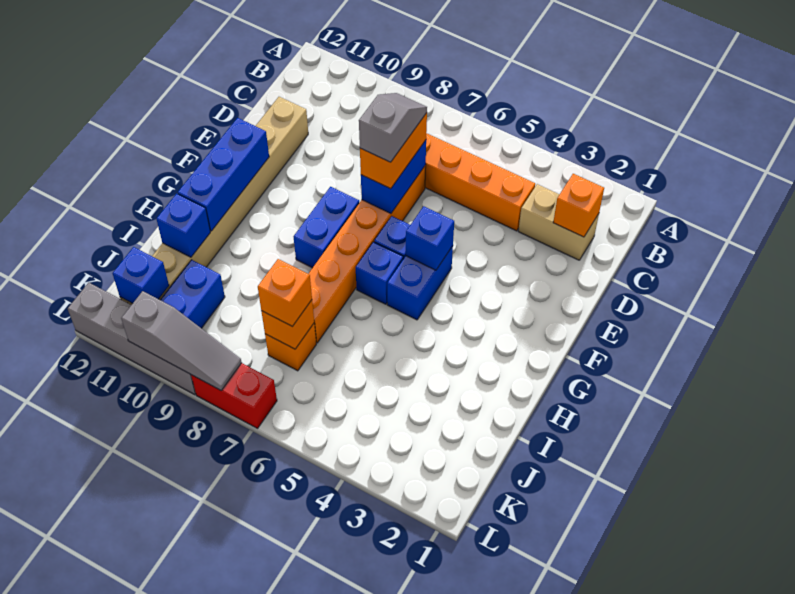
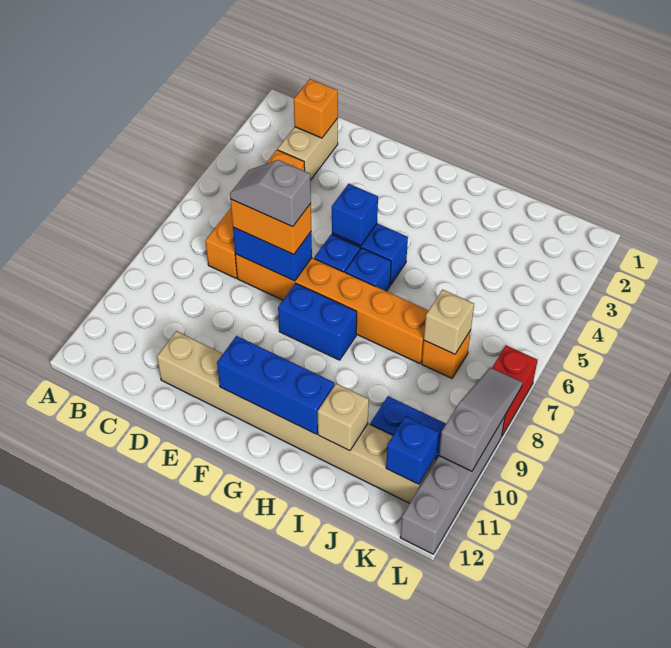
blue brick I11 level 2 -> tan brick I11 level 2
orange brick J7 level 2 -> tan brick J7 level 2
orange brick J7 level 3 -> none

